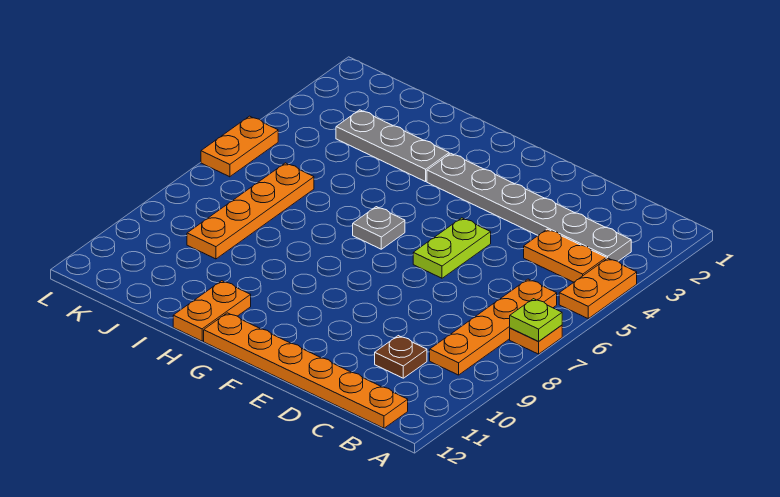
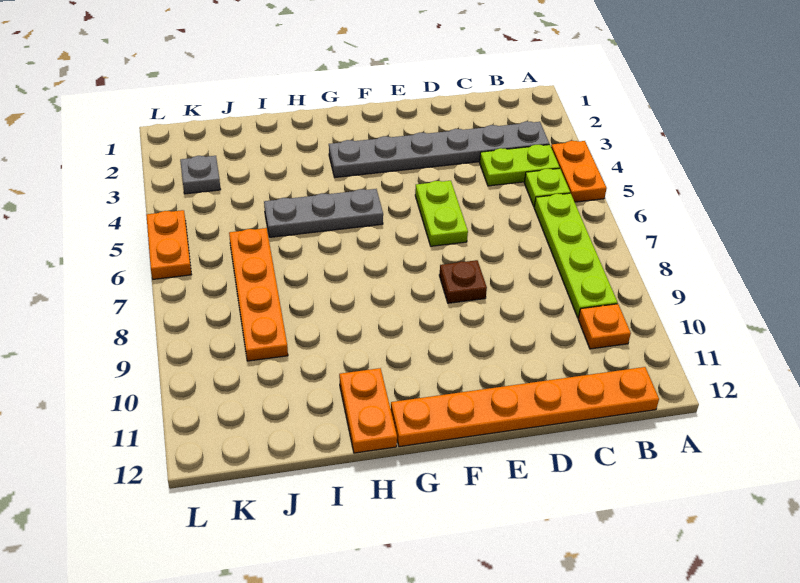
orange plate A7 level 1 -> orange plate B10 level 1
lime plate A7 level 2 -> lime plate B5 level 1
orange plate B4:C4 level 1 -> lime plate B4:C4 level 1
orange plate B6:B9 level 1 -> lime plate B6:B9 level 1
brown plate C10 level 1 -> brown plate E8 level 1
grey plate G6 level 1 -> grey plate K3 level 1
grey plate H3:J3 level 1 -> grey plate G5:I5 level 1

